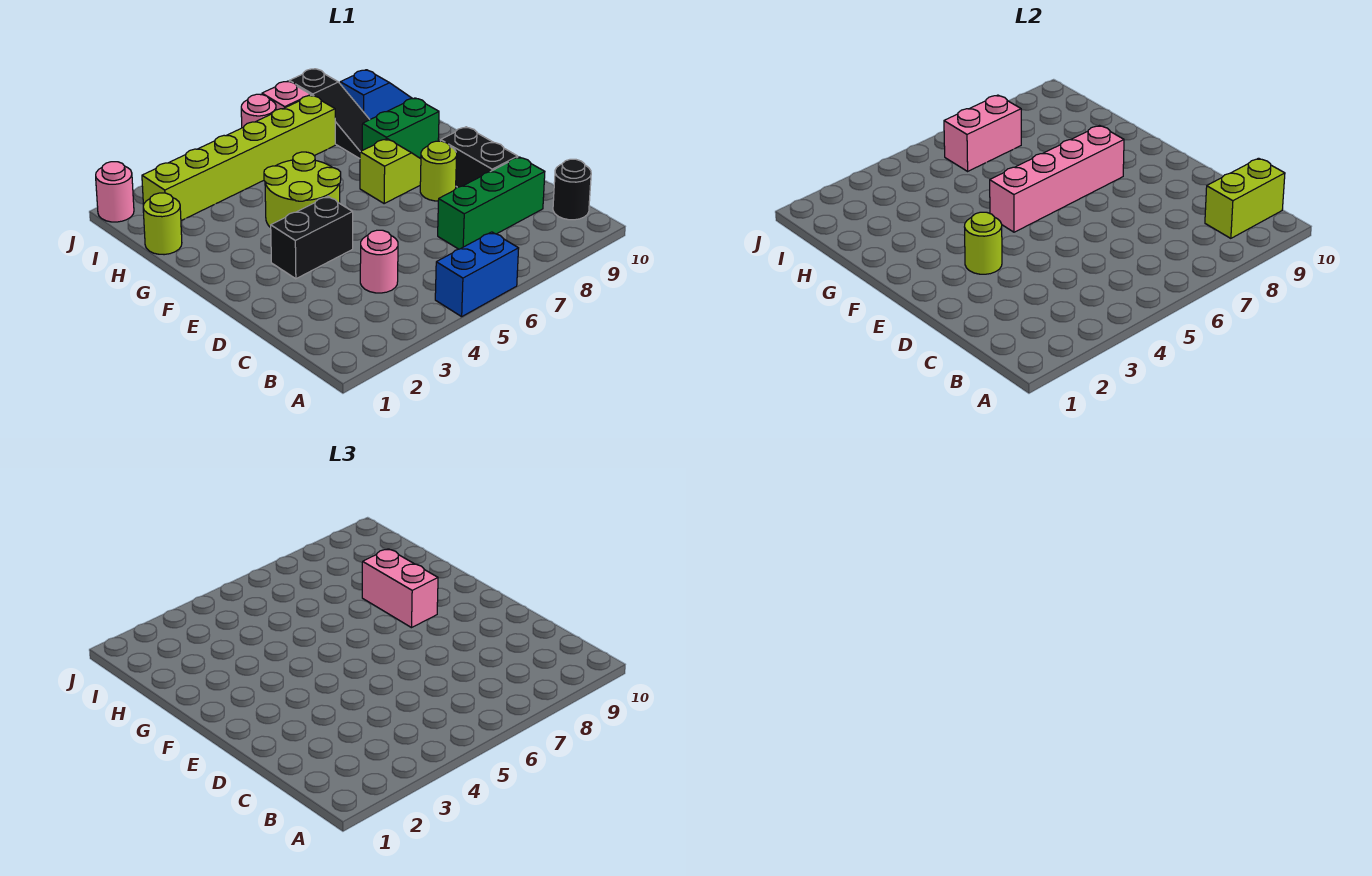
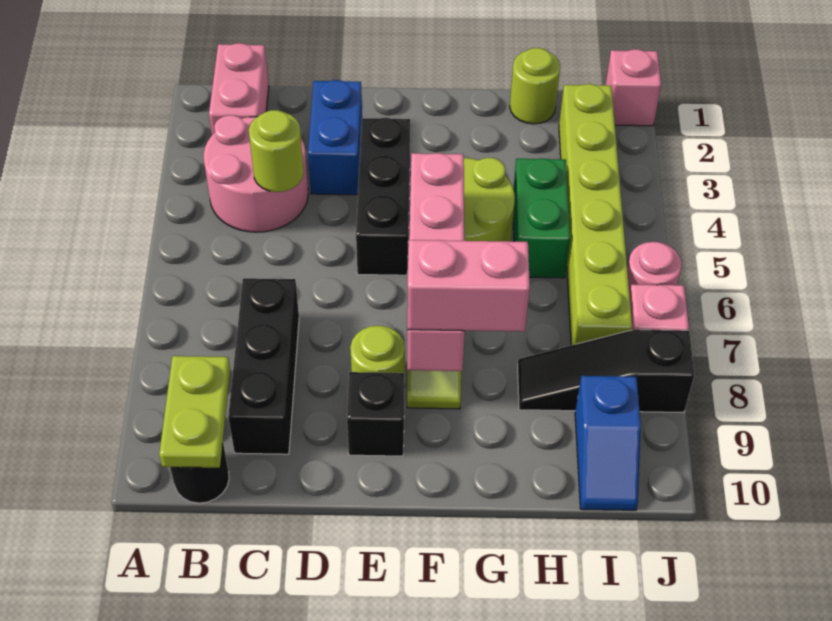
blue brick A5:A6 level 1 -> blue brick D2:D3 level 1
lime brick B9:B10 level 2 -> lime plate B9:B10 level 2
pink round brick C4 level 1 -> pink round brick B3:C4 level 1
green brick C7:C9 level 1 -> black brick C7:C9 level 1
black brick D9:E9 level 1 -> black brick E9 level 1
black brick E3:E4 level 1 -> black brick E3:E5 level 1
lime round brick E3 level 2 -> lime round brick C4 level 2
green brick G8:G9 level 1 -> green brick H4:H5 level 1
pink brick I6:I7 level 2 -> pink brick B1:B2 level 1
pink round brick J1 level 1 -> pink brick J1 level 1

